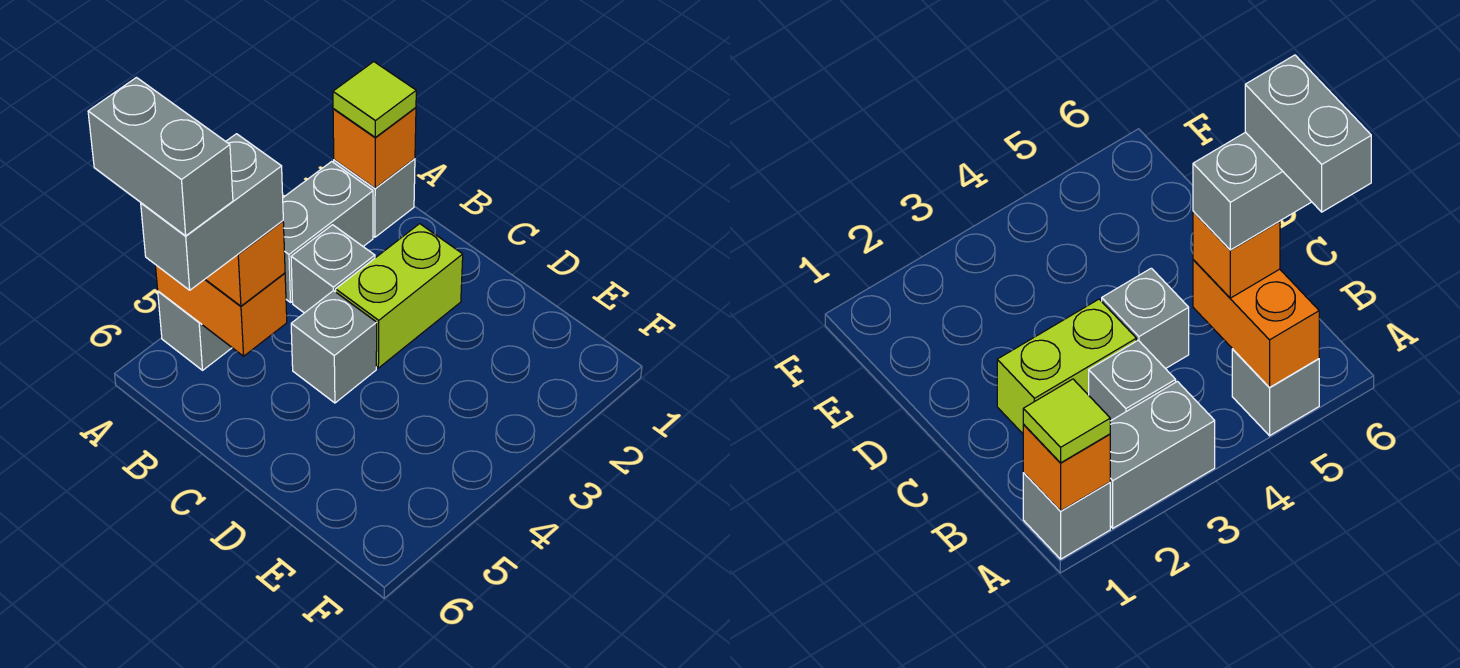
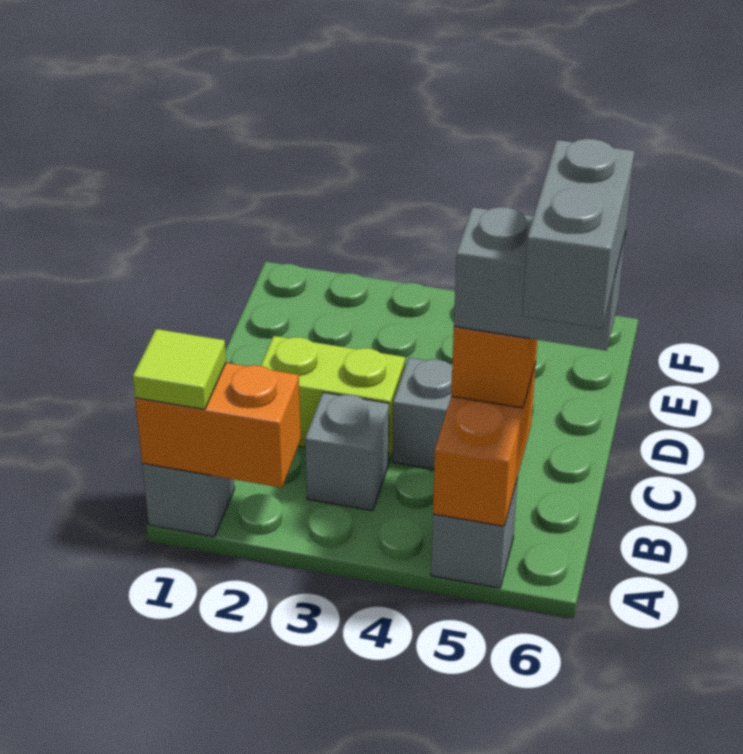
orange brick A1 level 2 -> orange brick A1:A2 level 2
grey brick A2:A3 level 1 -> none

